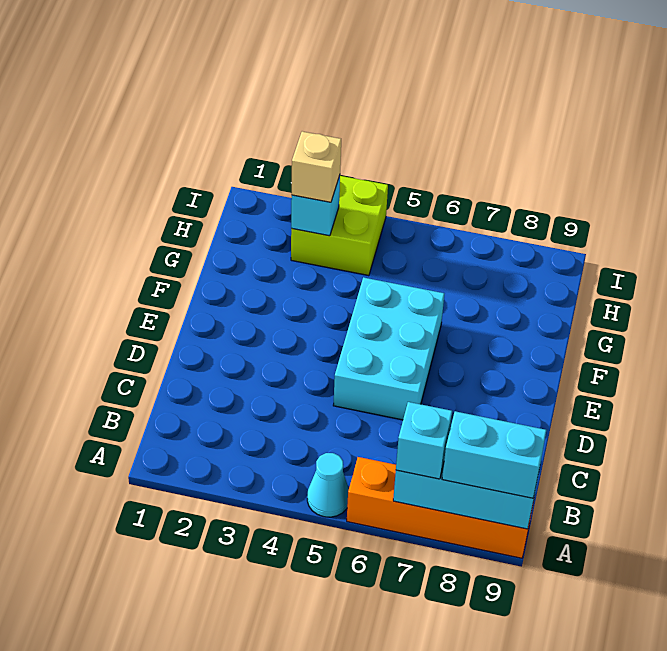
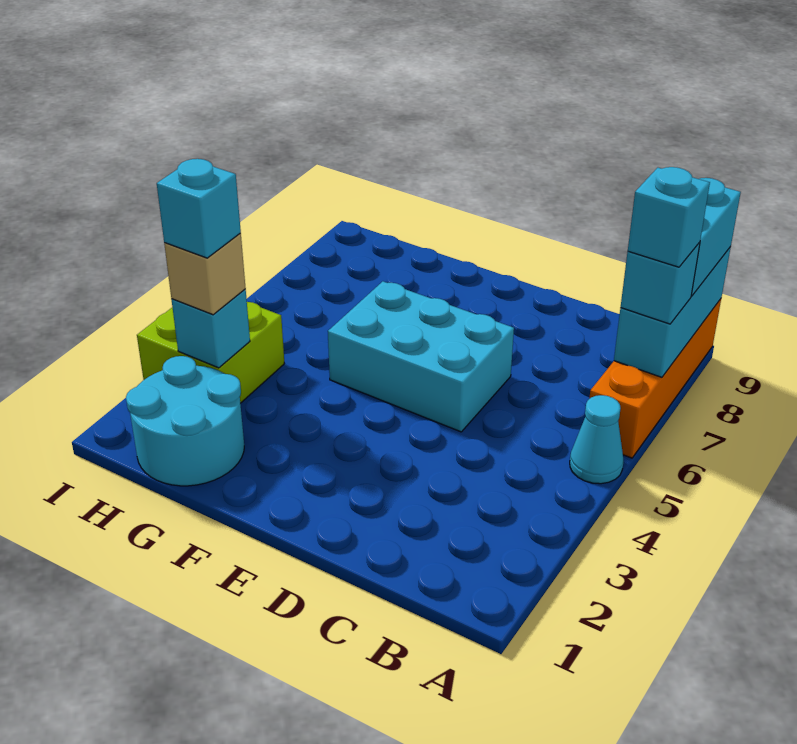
none -> cyan brick A7 level 4
none -> cyan round brick G1:H2 level 1
none -> cyan brick H3 level 4

